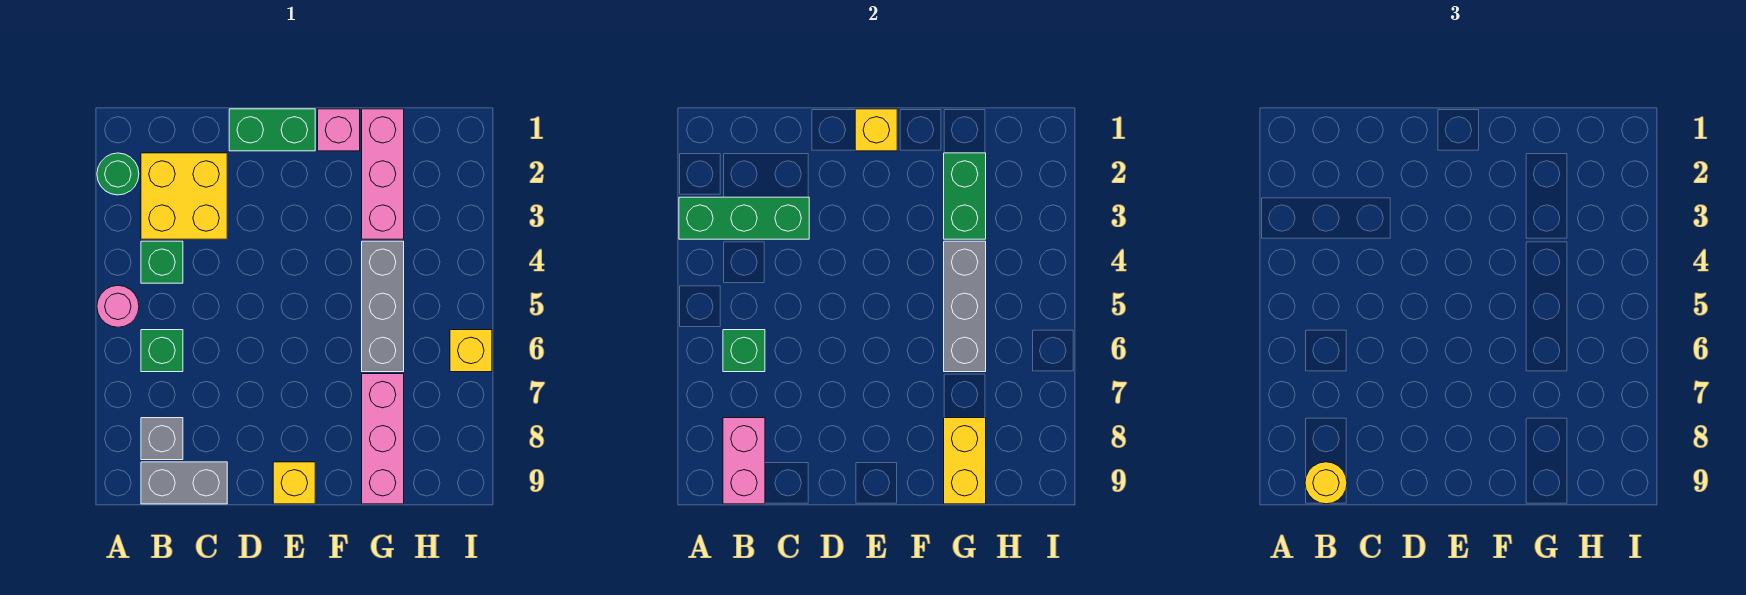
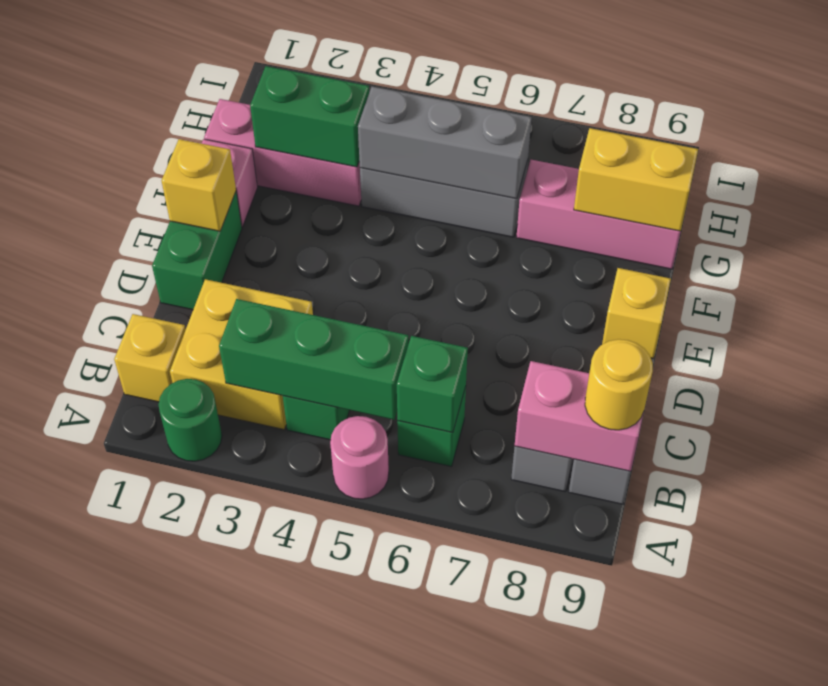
green brick A3:C3 level 2 -> green brick B3:B5 level 2
yellow brick I6 level 1 -> yellow brick B1 level 1

